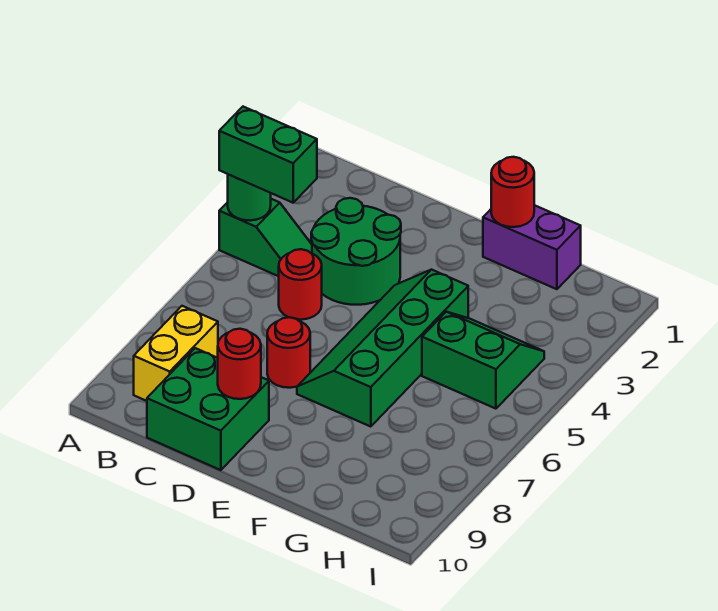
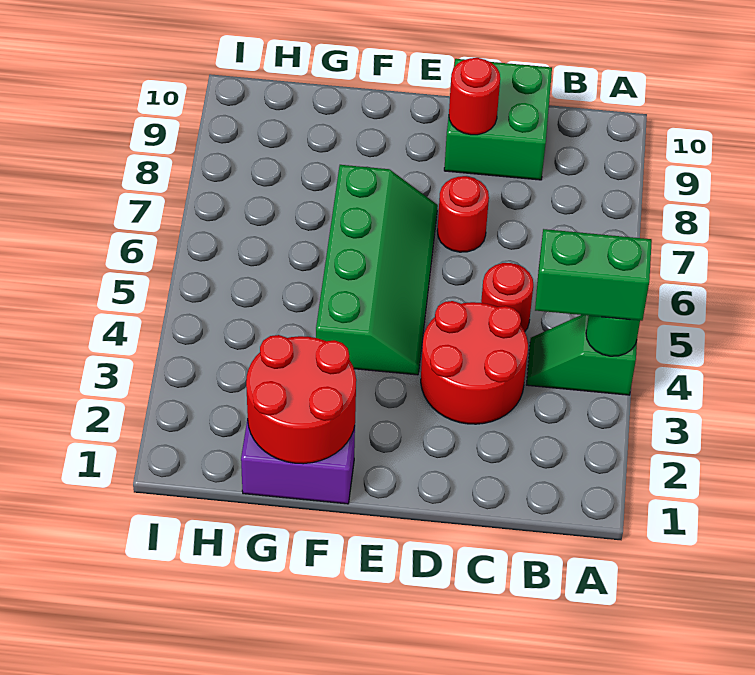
yellow brick B8:B9 level 1 -> none
green round brick C3:D4 level 1 -> red round brick C3:D4 level 1
red round brick F1 level 2 -> red round brick F1:G2 level 2
green slope G4:H5 level 1 top 5 -> none

